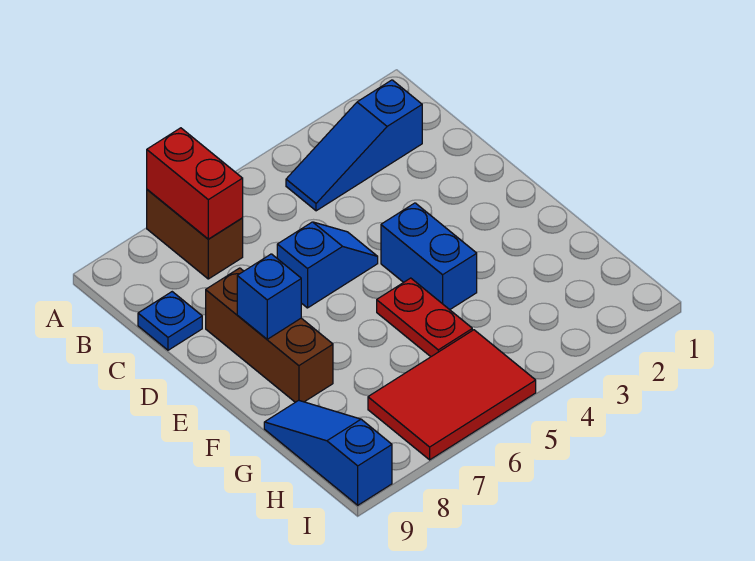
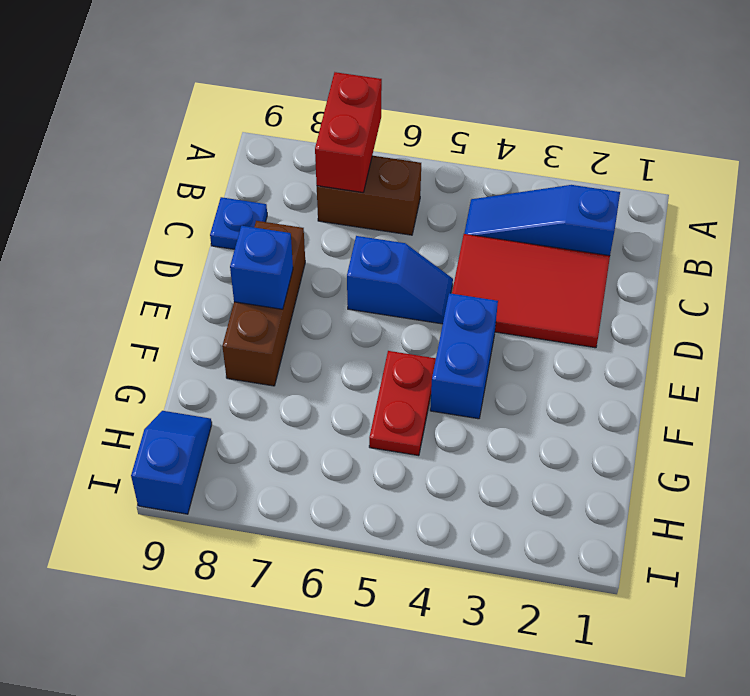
brown brick A7:B7 level 1 -> brown brick B6:B7 level 1
blue slope G9:I9 level 1 top I -> blue slope H9:I9 level 1 top I
red tile H5:I7 level 1 -> red tile C2:D4 level 1

